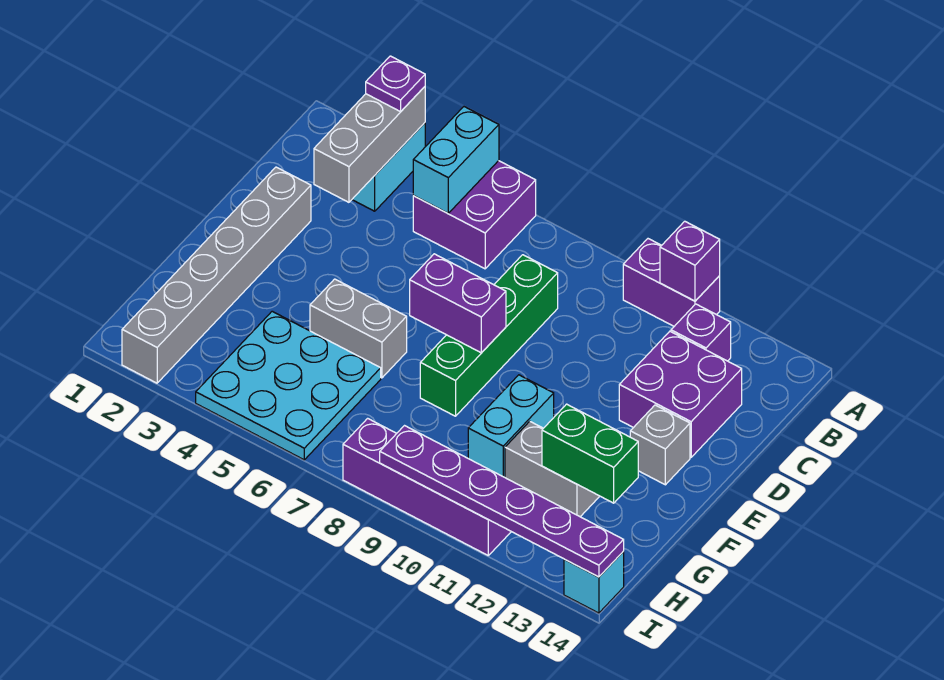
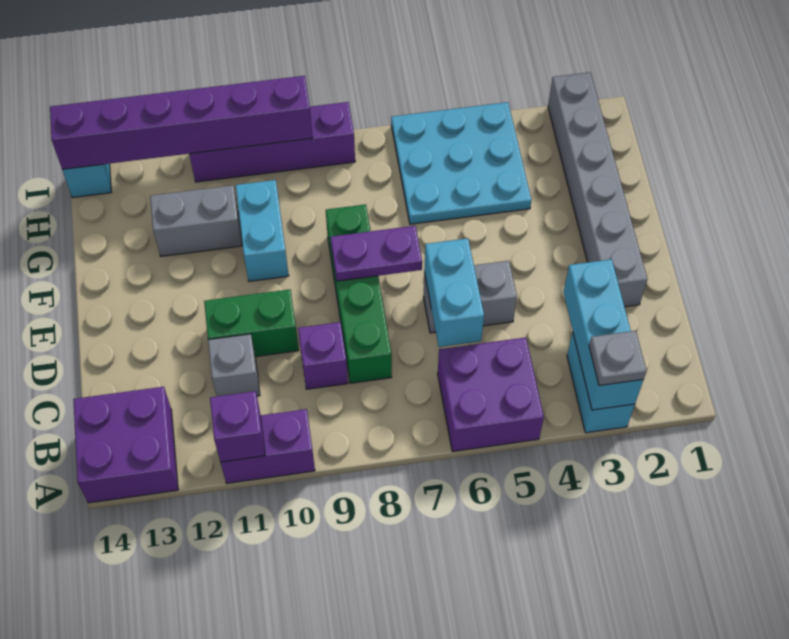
grey brick A3:C3 level 2 -> cyan brick A3:C3 level 2
purple plate A3 level 3 -> grey plate A3 level 3
cyan brick A5:B5 level 2 -> cyan brick C6:D6 level 2
purple brick B12 level 1 -> purple brick C9 level 1
purple brick C12:D13 level 1 -> purple brick A13:B14 level 1
purple brick E7:E8 level 2 -> purple plate E7:E8 level 2
grey brick E13 level 1 -> grey brick C11 level 1
grey brick F5:F6 level 1 -> grey brick D5:D6 level 1
green brick G12:G13 level 2 -> green brick D10:D11 level 1
purple plate I9:I14 level 2 -> purple brick I9:I14 level 2

